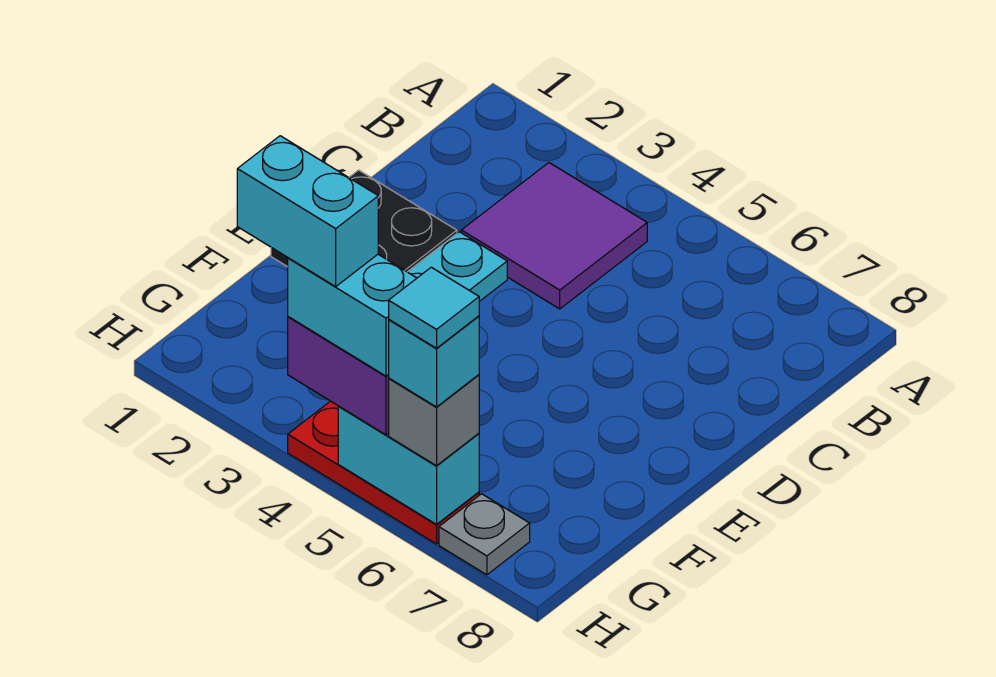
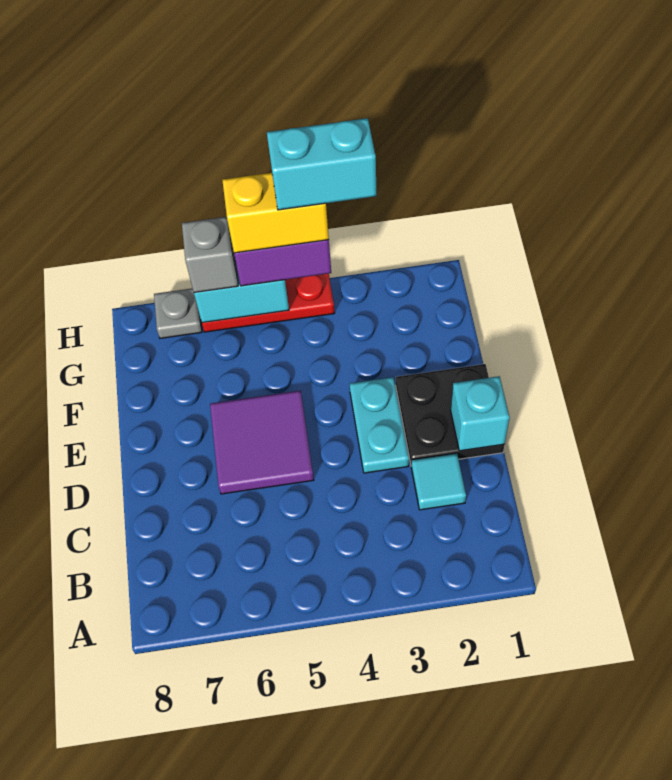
purple tile B3:C4 level 1 -> purple tile D5:E6 level 1
cyan brick H4:H5 level 4 -> yellow brick H4:H5 level 4
cyan brick H6 level 4 -> cyan brick D1 level 2
cyan tile H6 level 5 -> cyan tile C2 level 1

